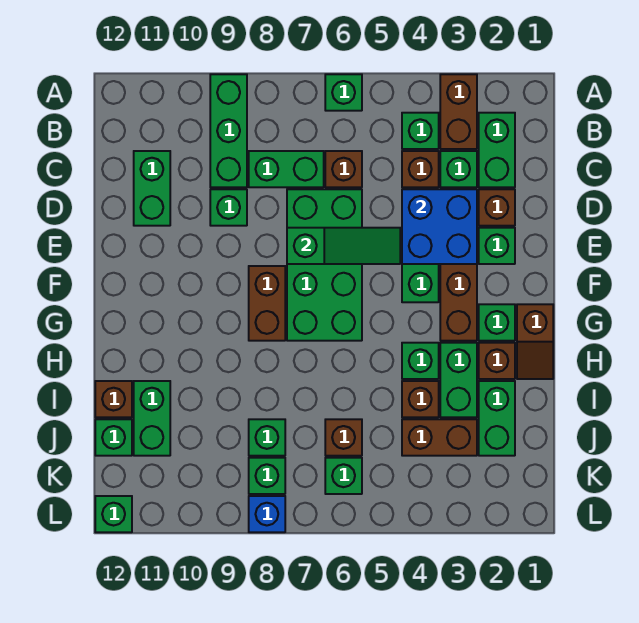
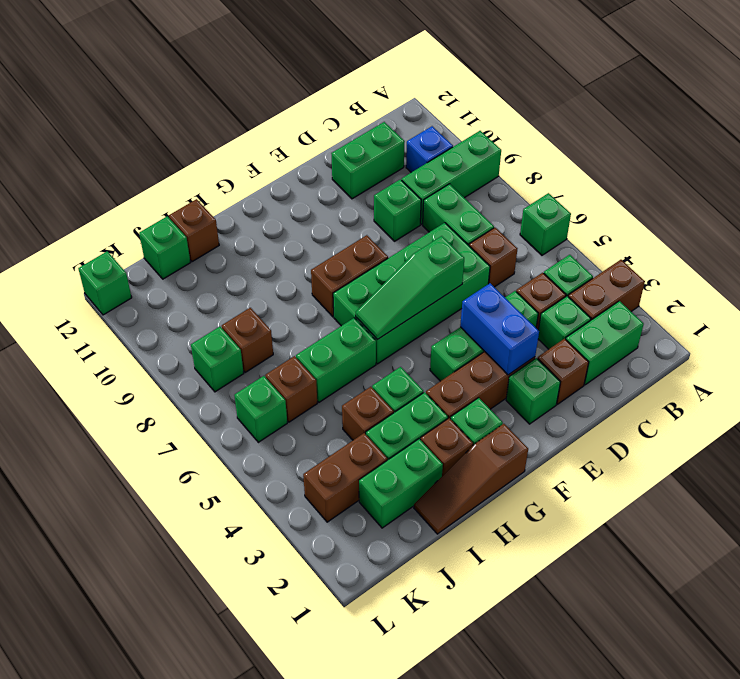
blue brick D3:E4 level 2 -> blue brick E3:E4 level 2
green slope E5:E7 level 2 top 7 -> green slope E6:G6 level 2 top E
brown slope G1:H1 level 1 top G -> brown slope G1:I1 level 1 top G
green brick I11:J11 level 1 -> green brick H6:I6 level 1
brown brick J3:J4 level 1 -> brown brick J3:K3 level 1
green brick J8 level 1 -> brown brick J8 level 1
blue brick L8 level 1 -> blue brick B10 level 1

